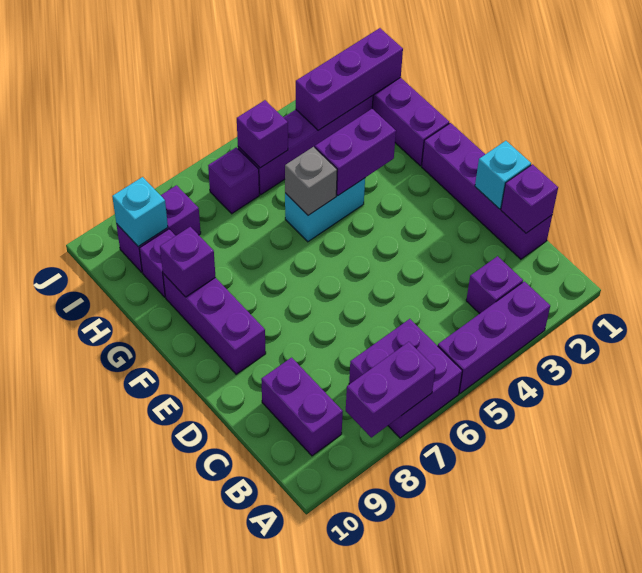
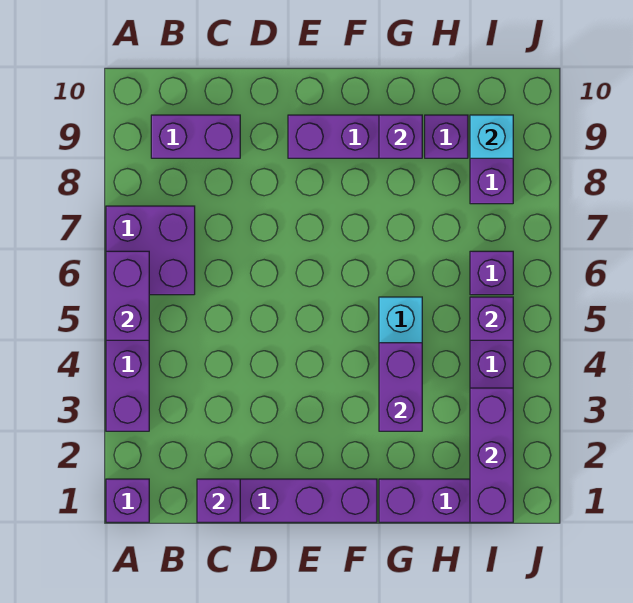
purple brick A7:A8 level 2 -> purple brick A5:A6 level 2
purple brick B3 level 1 -> purple brick A1 level 1
cyan brick D1 level 2 -> none
grey brick G5 level 2 -> none

